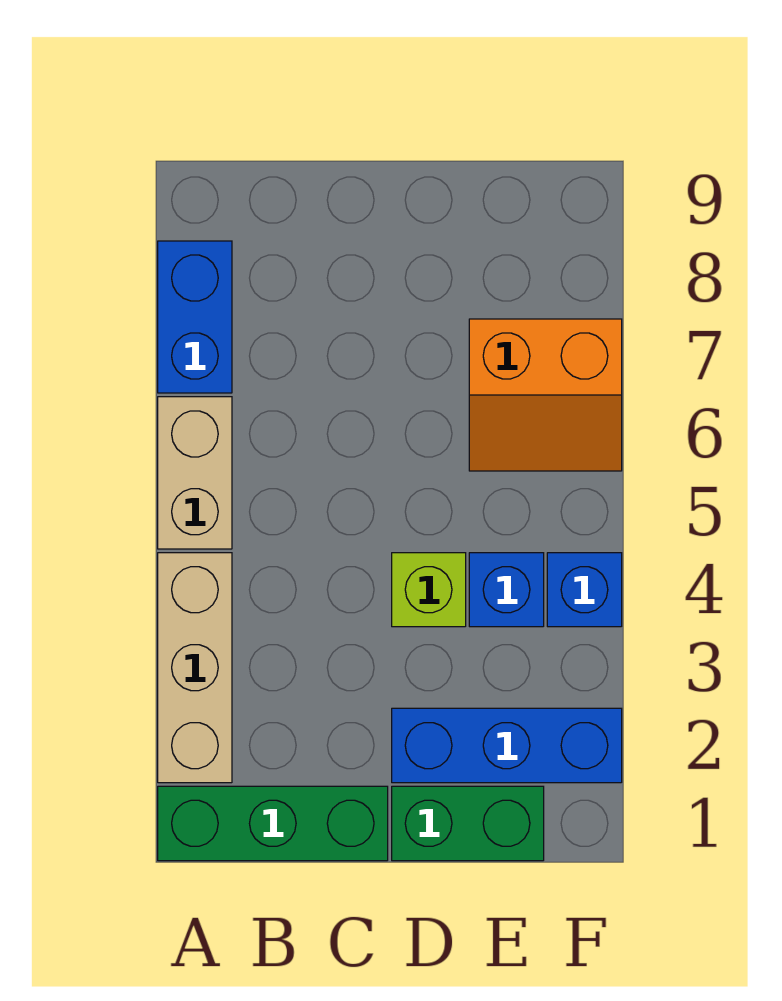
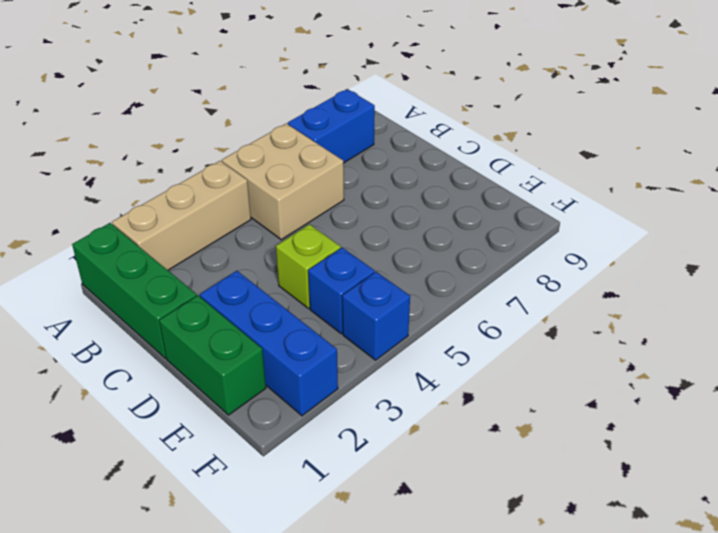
tan brick A5:A6 level 1 -> tan brick A5:B6 level 1
orange slope E6:F7 level 1 top 7 -> none

